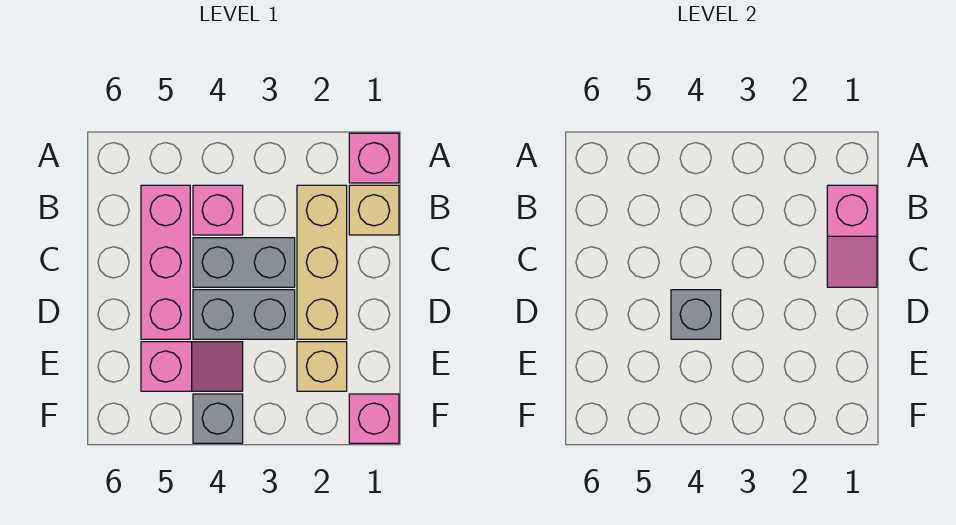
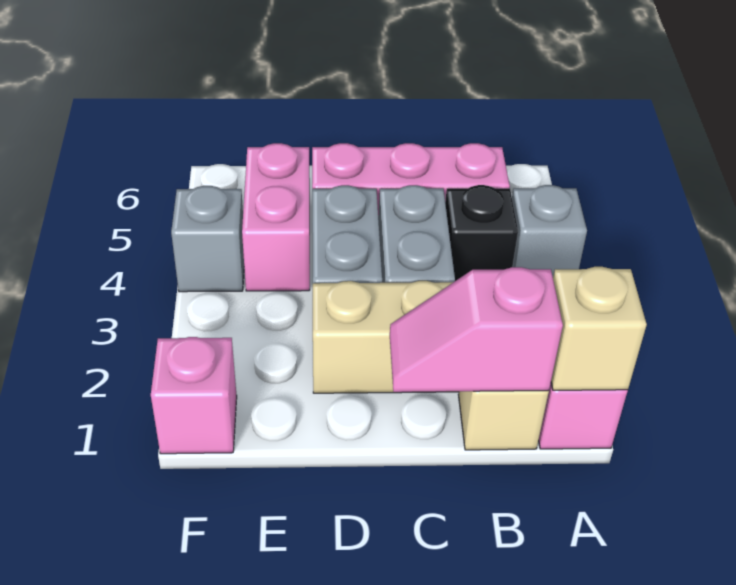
pink brick B4 level 1 -> black brick B4 level 1
grey brick D4 level 2 -> grey brick A4 level 1
tan brick E2 level 1 -> tan brick A1 level 2
pink slope E4:E5 level 1 top 5 -> pink brick E4:E5 level 1

